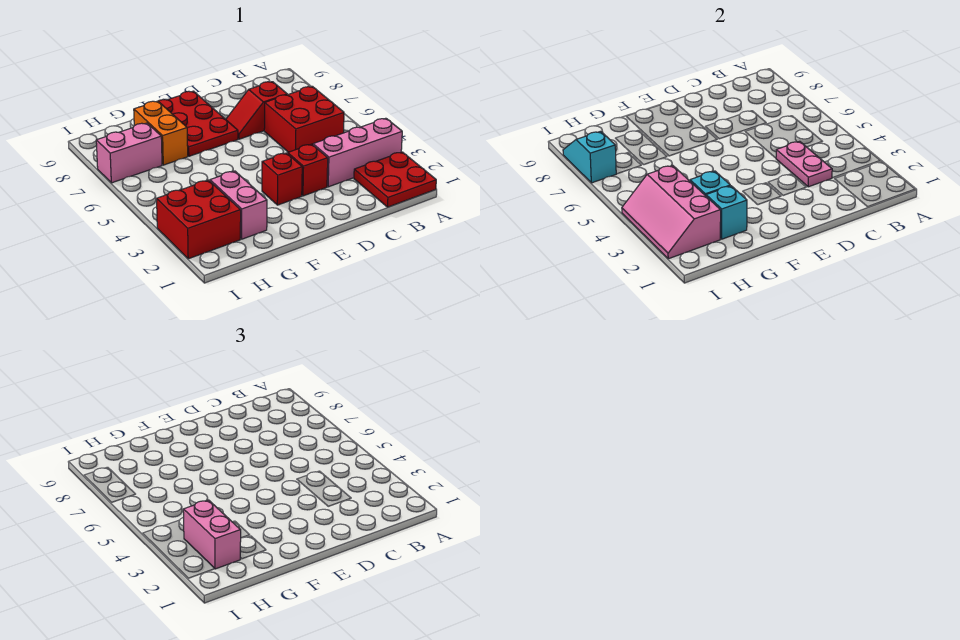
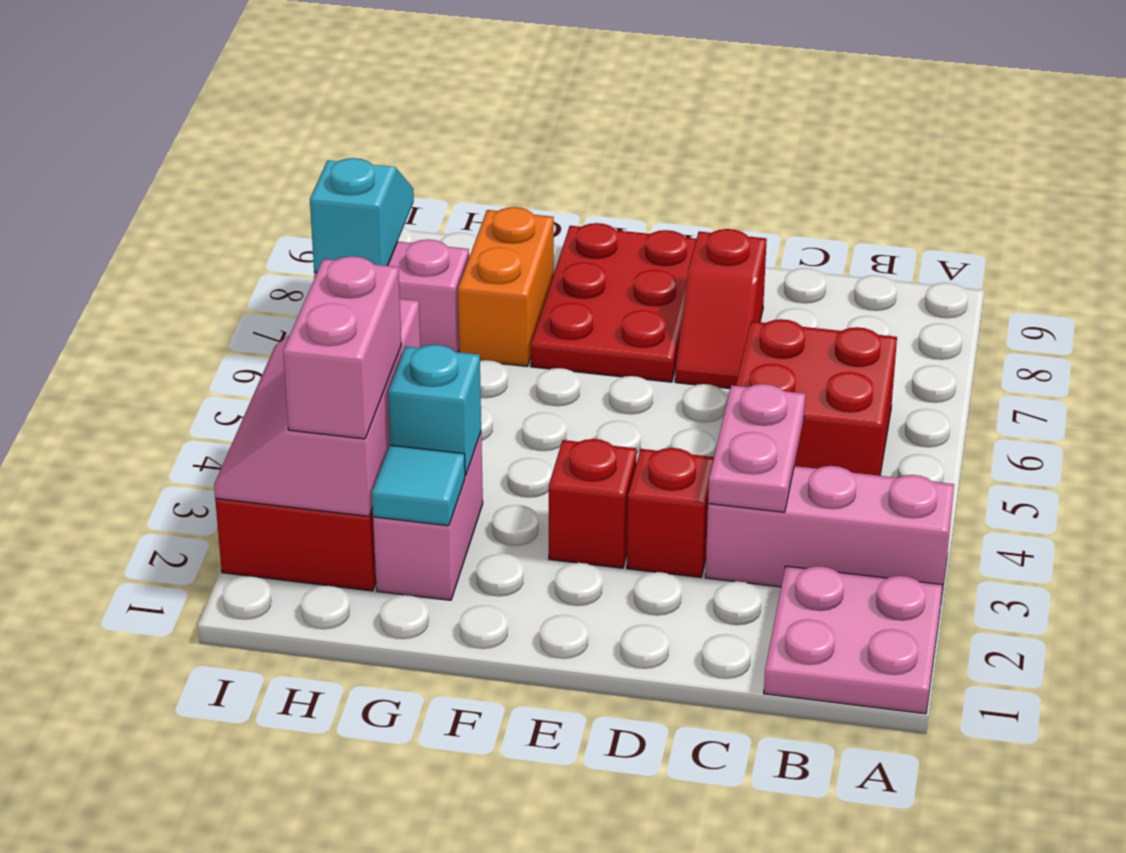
red plate A1:B2 level 1 -> pink plate A1:B2 level 1
red slope C7:D7 level 1 top C -> red slope D7:D8 level 1 top 8
cyan brick G2 level 2 -> cyan tile G2 level 2

